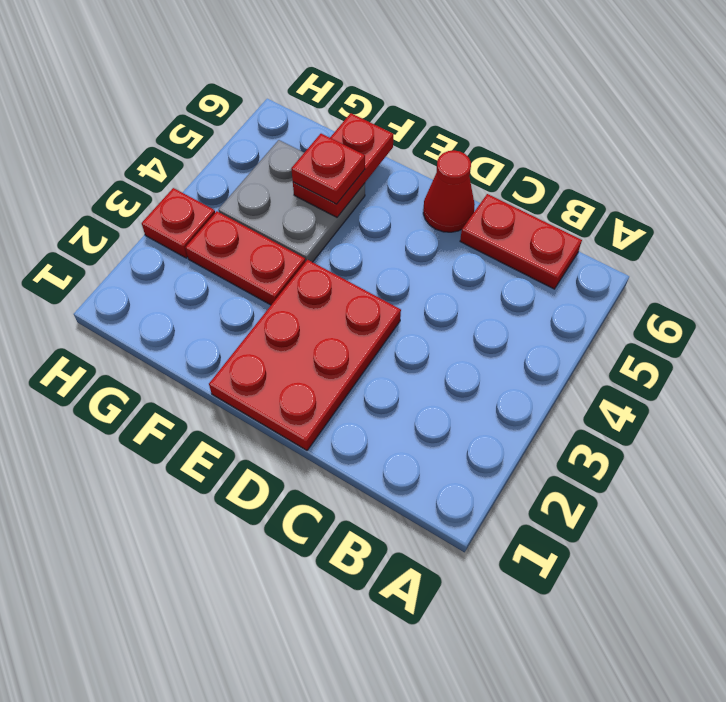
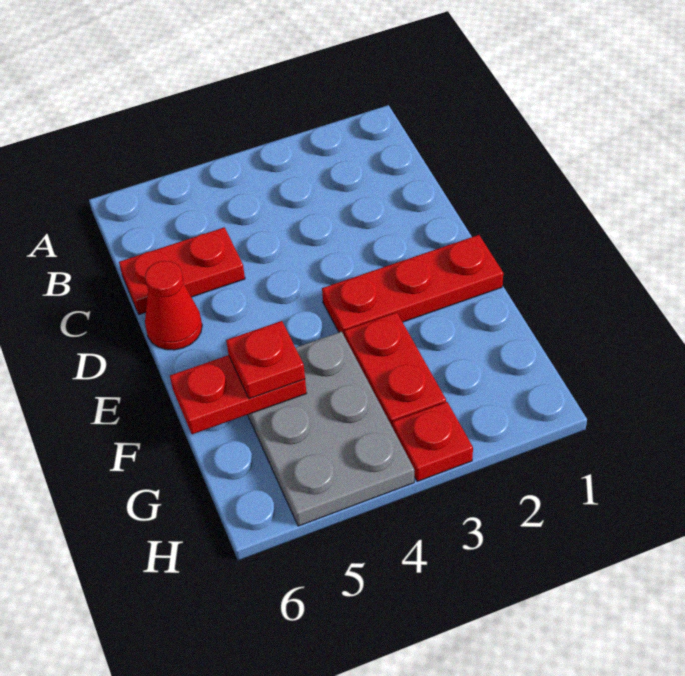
red plate B6:C6 level 1 -> red plate C5:C6 level 1
red plate D1:E3 level 1 -> red plate E1:E3 level 1
grey plate F4:G5 level 1 -> grey plate F4:H5 level 1

